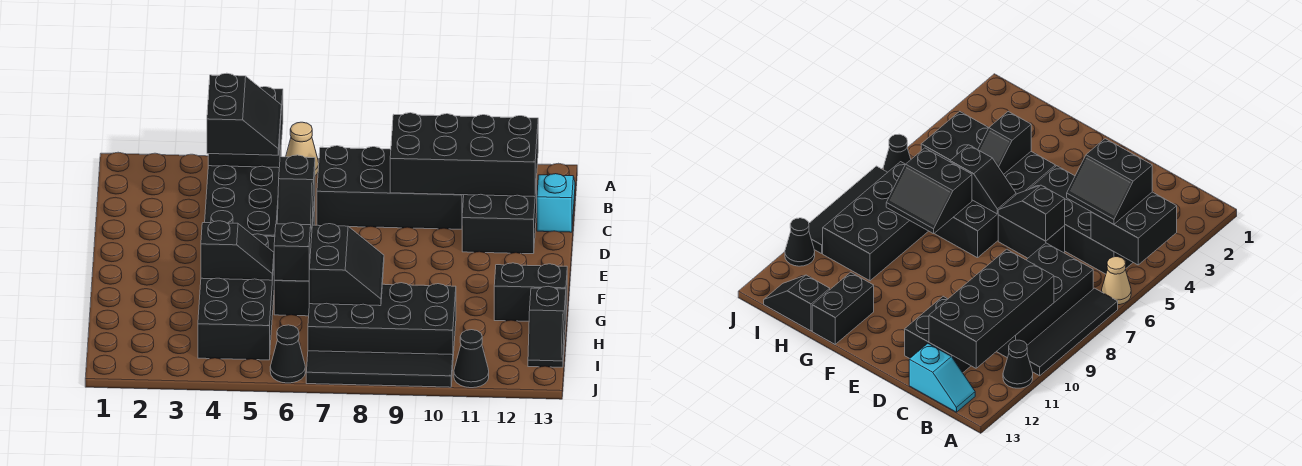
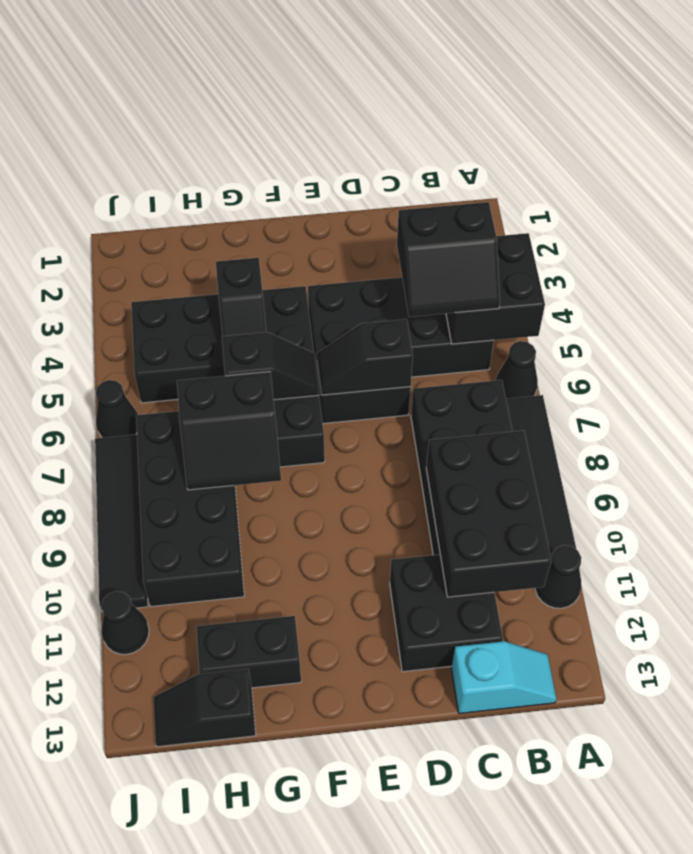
tan cone A6 level 1 -> black cone A6 level 1
black brick B9:C12 level 2 -> black brick B9:C11 level 2
black brick G12:G13 level 1 -> black brick G12:H12 level 1

